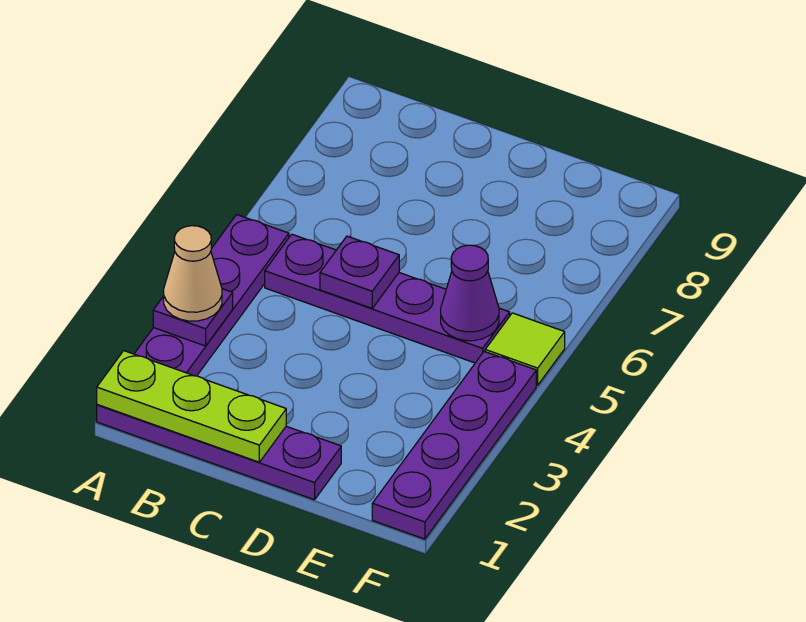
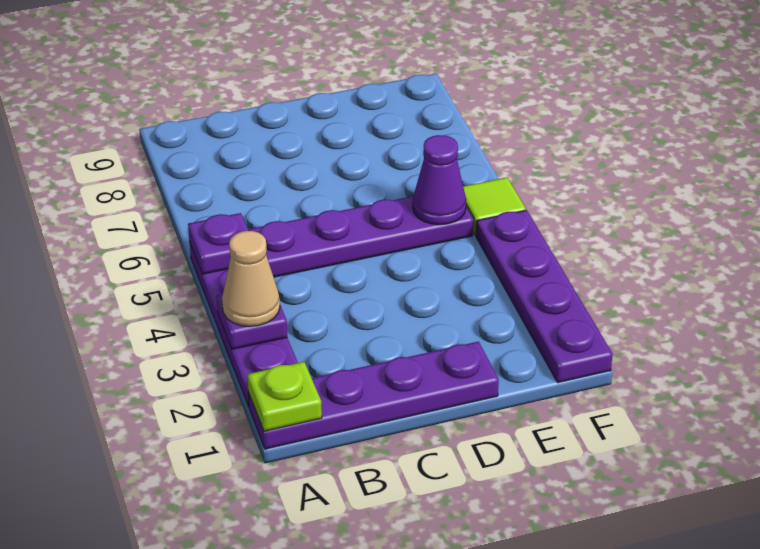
lime plate A1:C1 level 2 -> lime plate A1 level 2
purple plate C5 level 2 -> purple plate A5 level 2

